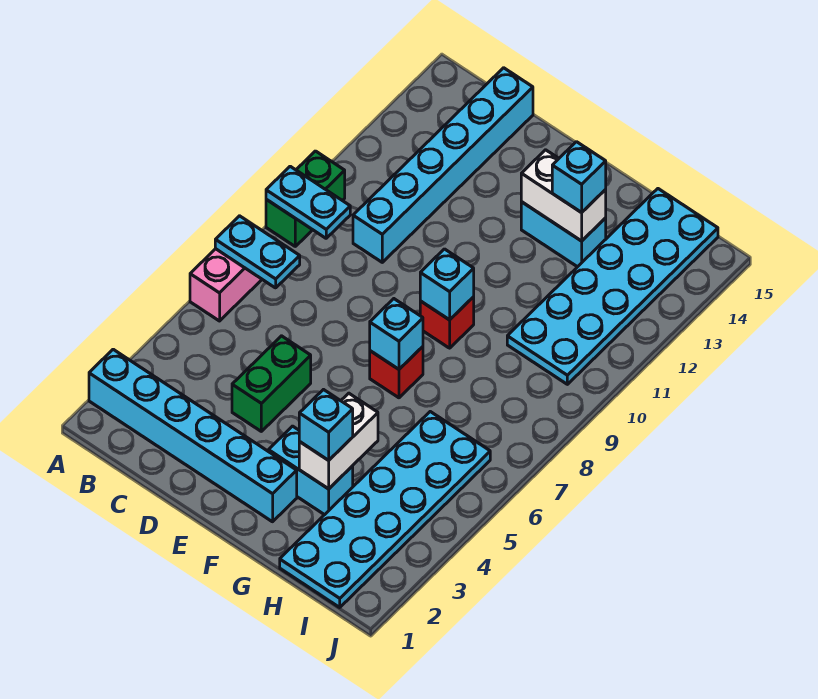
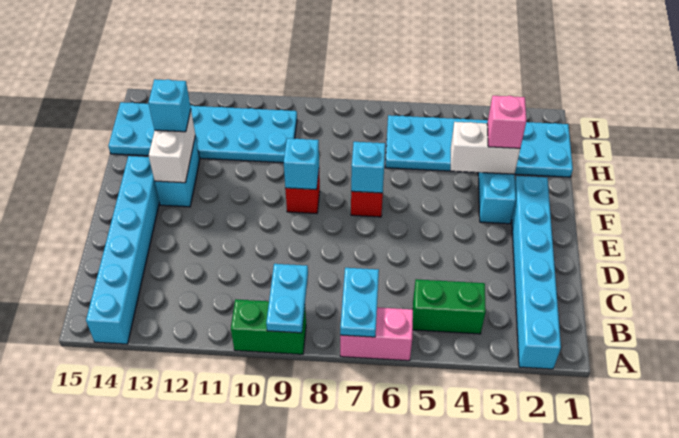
cyan brick C10:C15 level 1 -> cyan brick A14:F14 level 1
green brick D4:D5 level 1 -> green brick B4:B5 level 1
cyan brick G3 level 3 -> pink brick G3 level 3

